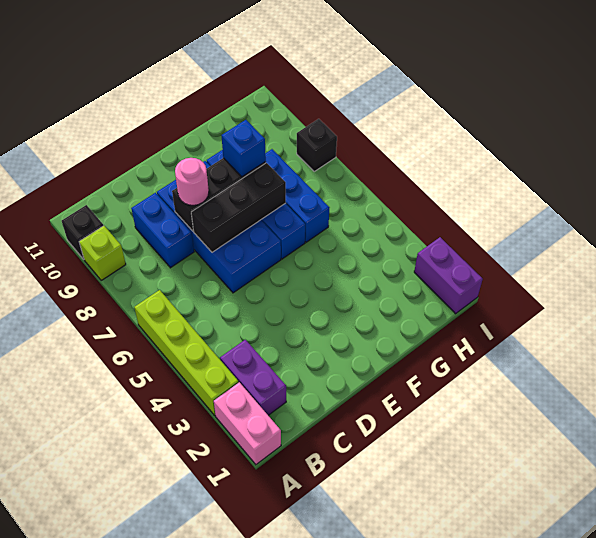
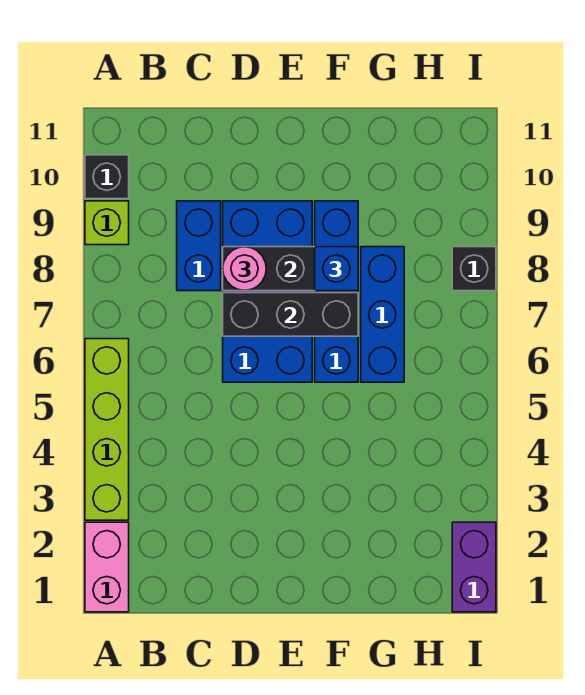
purple brick B2:B3 level 1 -> none

